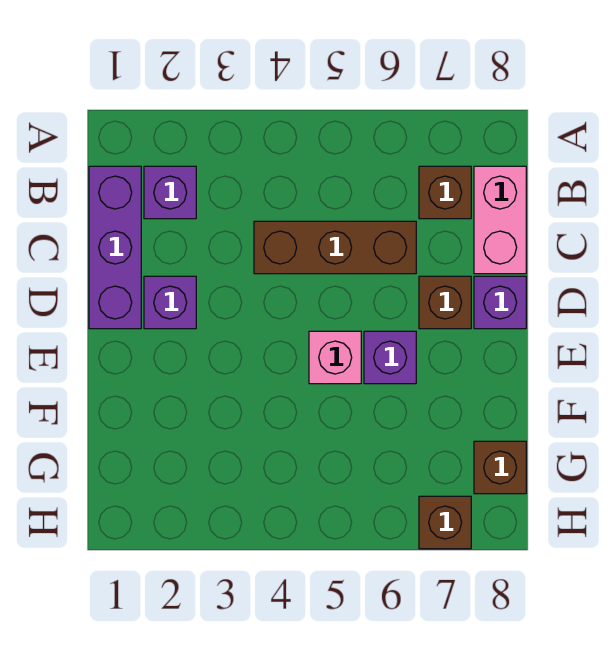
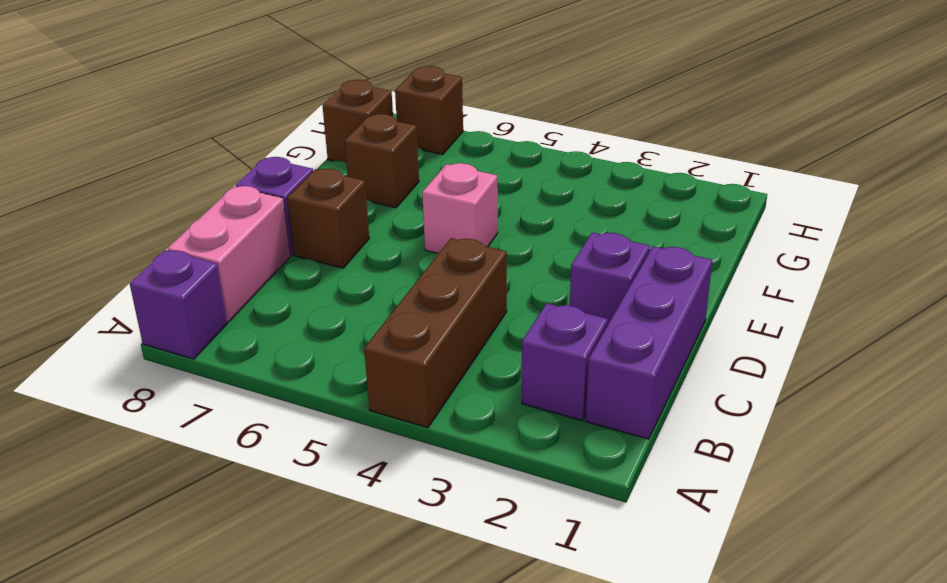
brown brick B7 level 1 -> brown brick F7 level 1
brown brick C4:C6 level 1 -> brown brick A4:C4 level 1
purple brick E6 level 1 -> purple brick A8 level 1

